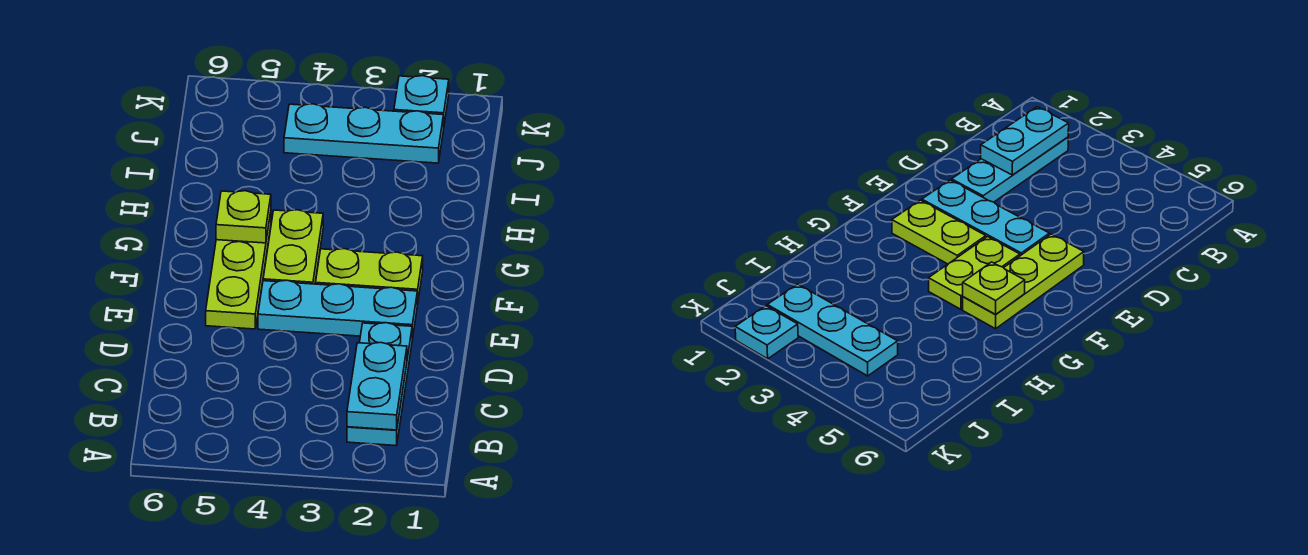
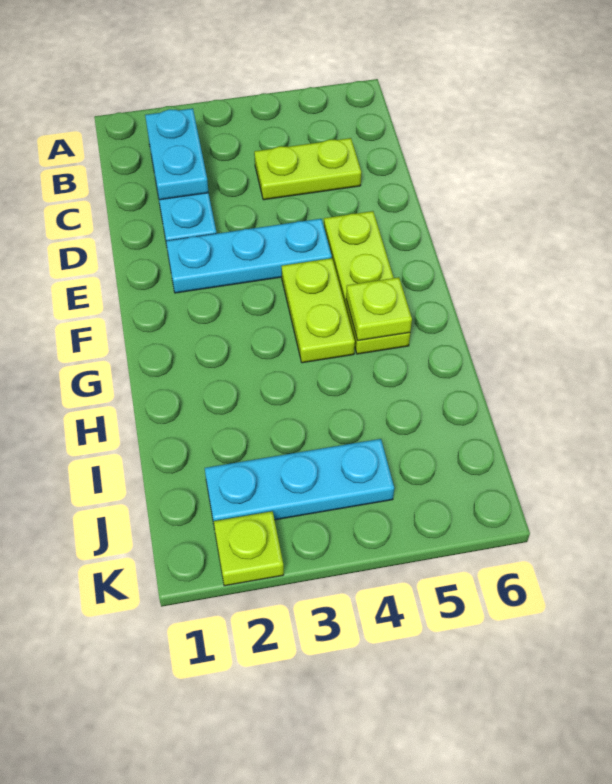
lime plate F2:F3 level 1 -> lime plate C4:C5 level 1
cyan plate K2 level 1 -> lime plate K2 level 1

